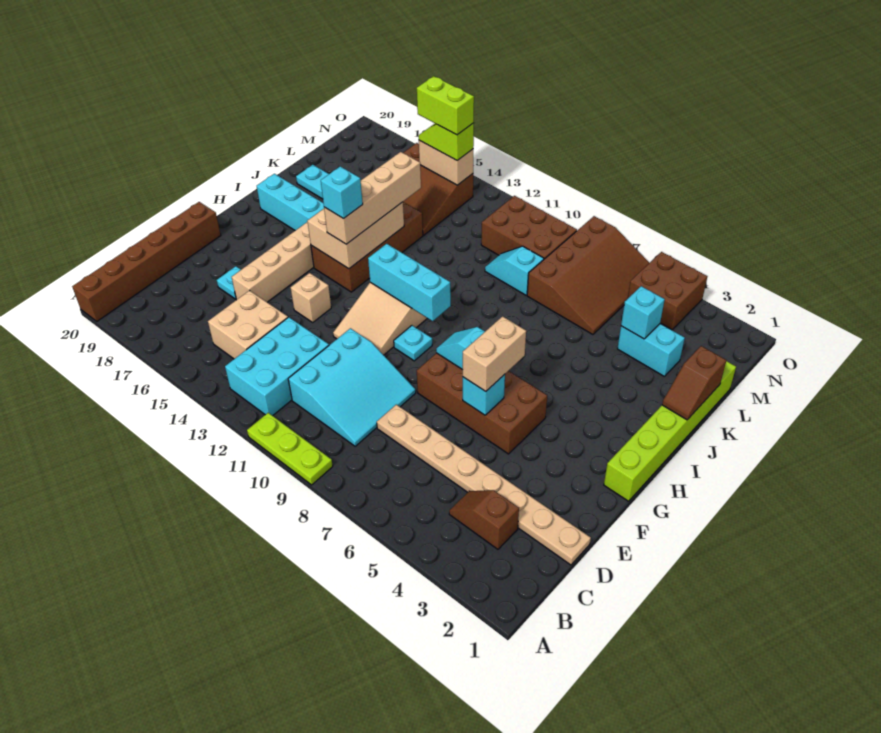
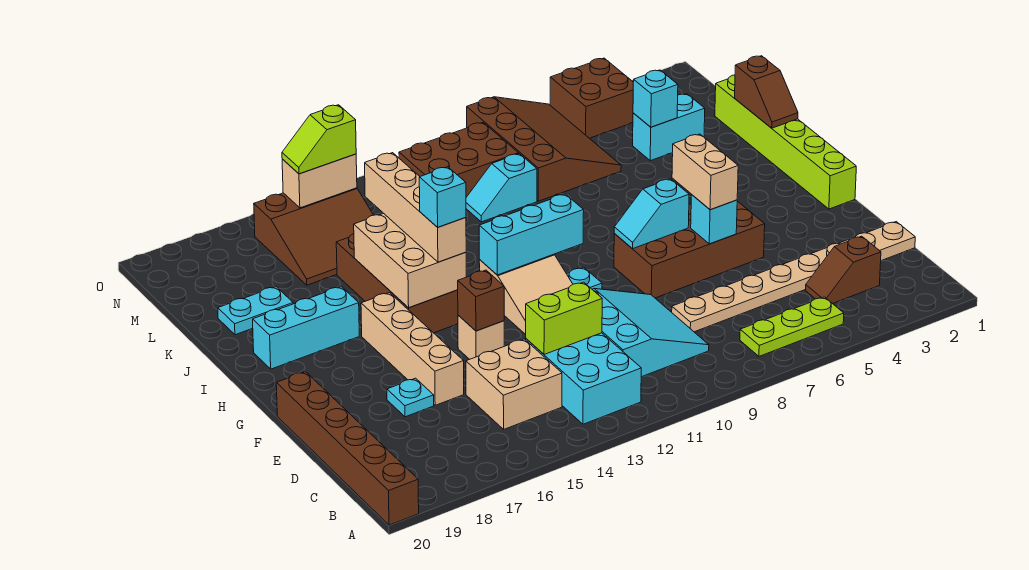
lime plate A9:A11 level 1 -> lime plate B5:B7 level 1
none -> brown brick F14 level 2
lime brick N14:N15 level 4 -> lime brick D12:D13 level 2

